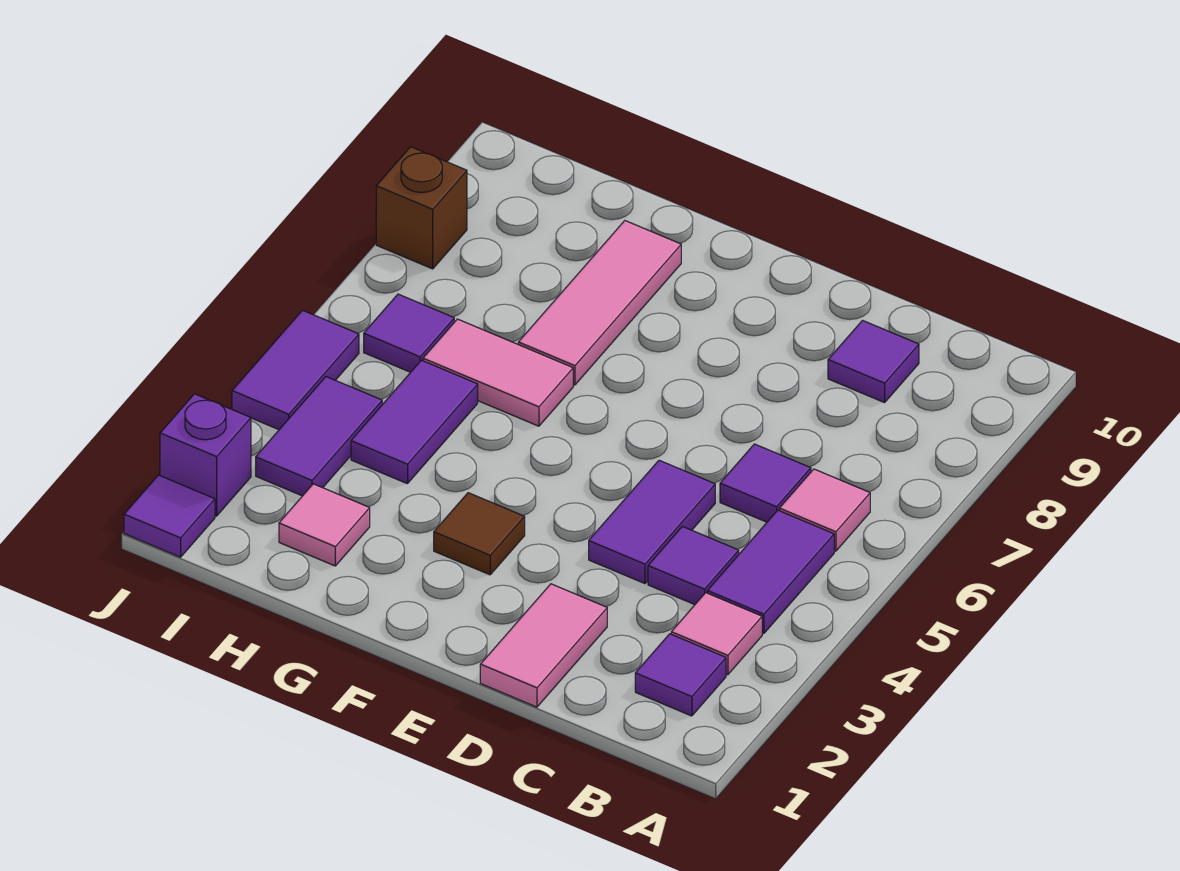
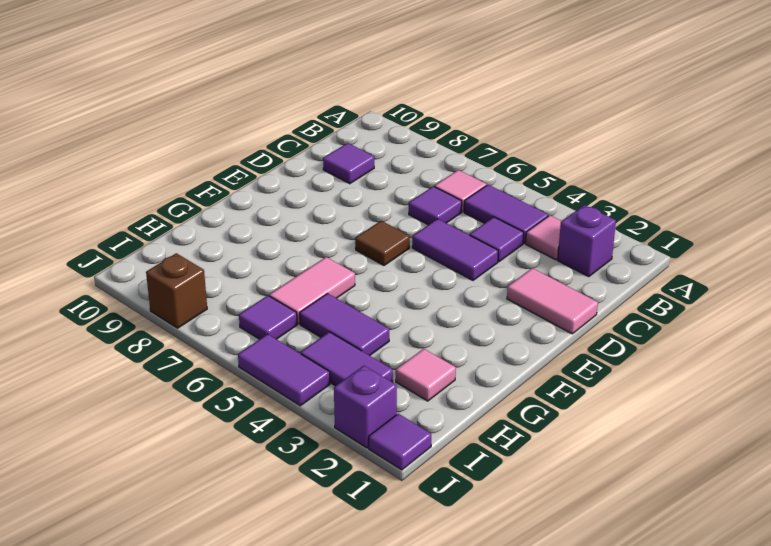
purple tile B2 level 1 -> purple brick B2 level 1
brown tile F3 level 1 -> brown tile E6 level 1
pink tile G7:G9 level 1 -> none

